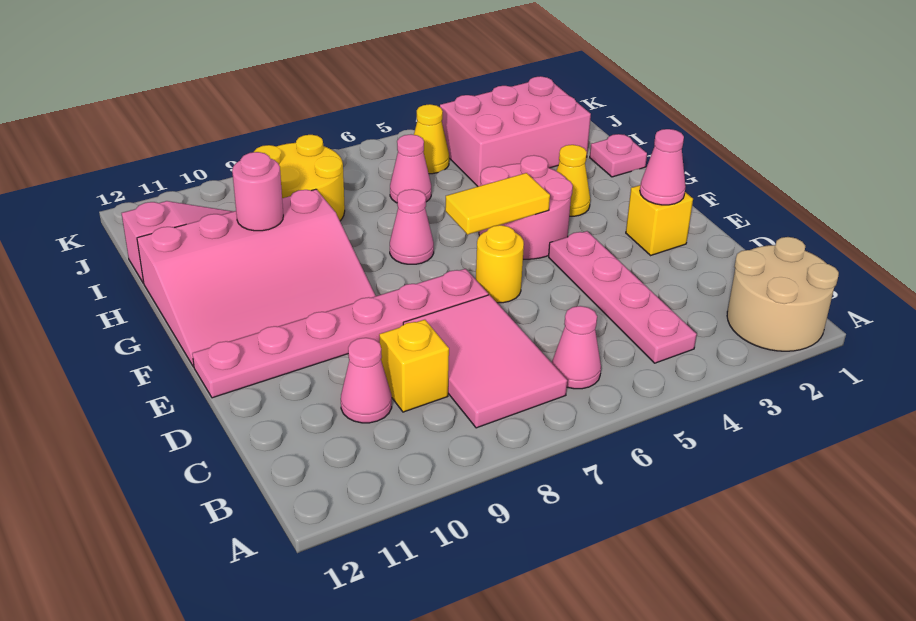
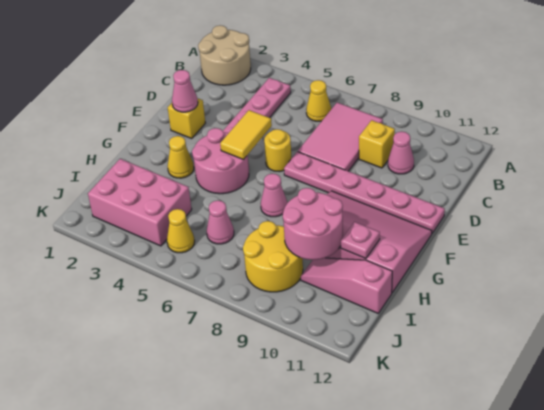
pink cone B6 level 1 -> yellow cone B6 level 1
yellow tile F5:F6 level 2 -> yellow tile E5:F5 level 2
pink plate H1 level 1 -> pink plate H11 level 2
pink round brick H10 level 2 -> pink round brick H9:I10 level 2

